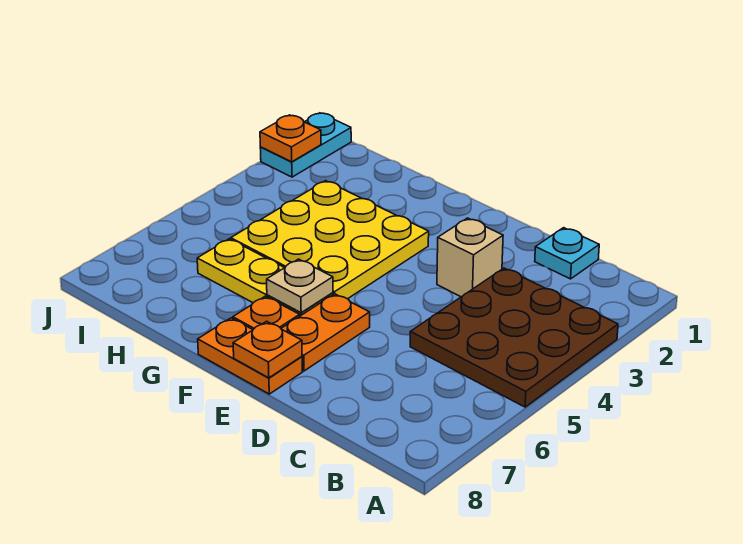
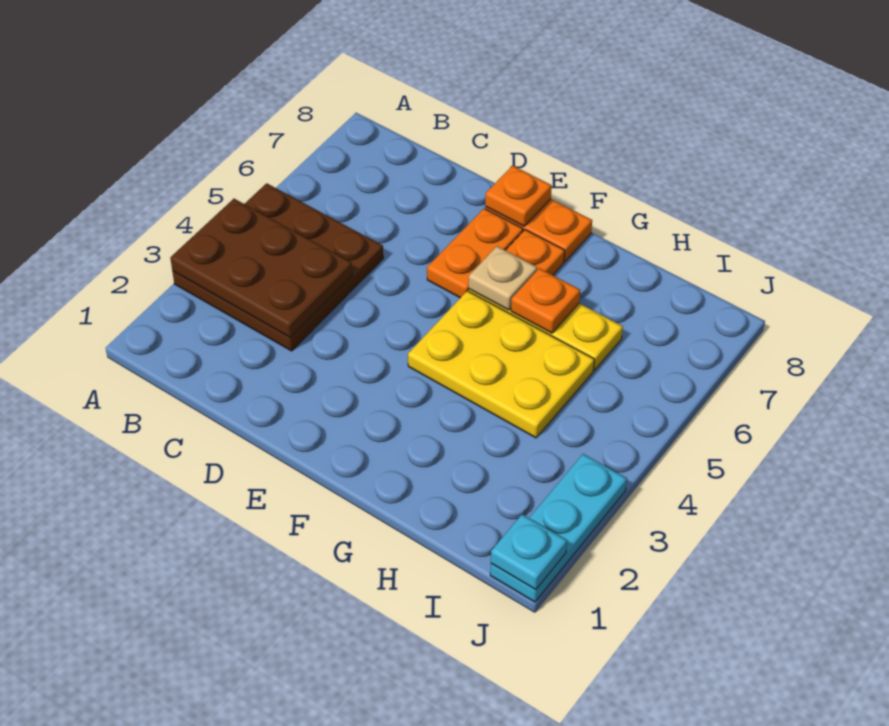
none -> brown plate A3:C4 level 2
cyan plate C1 level 1 -> cyan plate J1 level 2
tan brick D3 level 1 -> none
yellow plate F3:H5 level 1 -> yellow plate F4:H5 level 1
cyan plate J1:J2 level 1 -> cyan plate J1:J3 level 1
orange plate J2 level 2 -> orange plate G6 level 2

